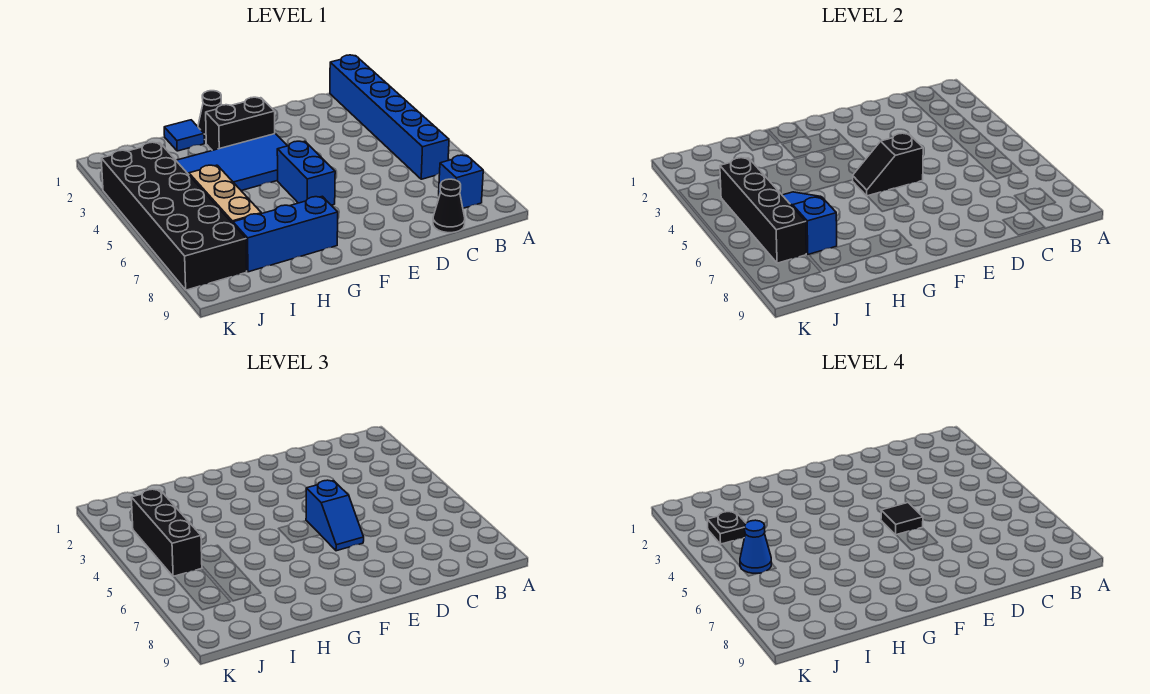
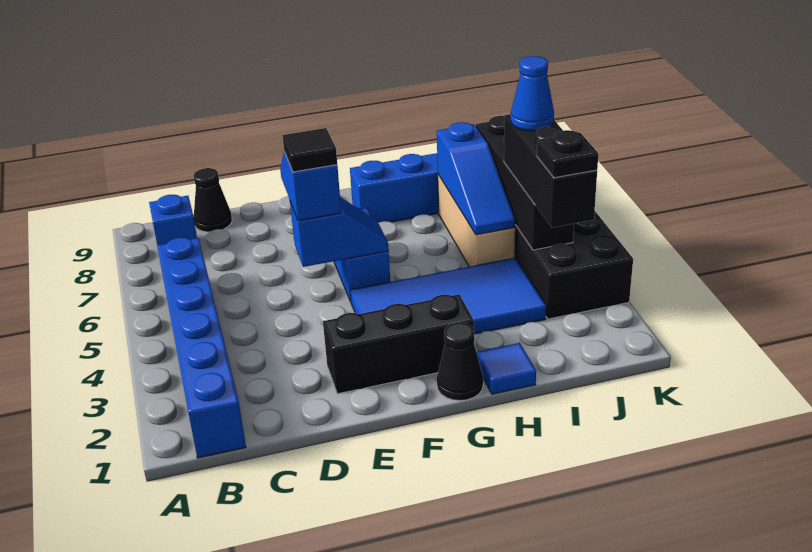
black slope E5:F5 level 2 top E -> blue slope E5:F5 level 2 top E
black brick F2:G2 level 1 -> black brick E2:G2 level 1

